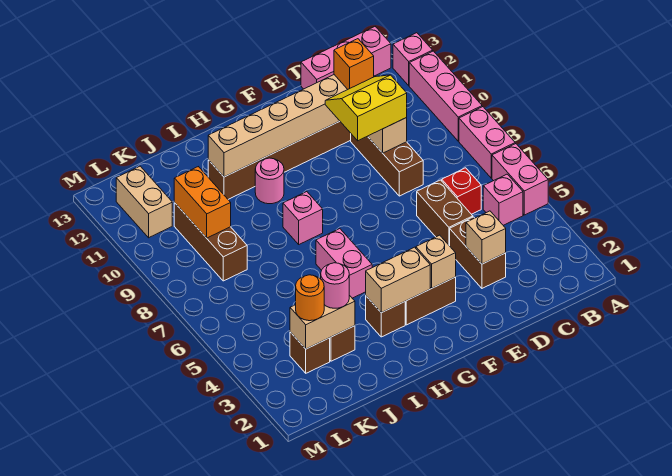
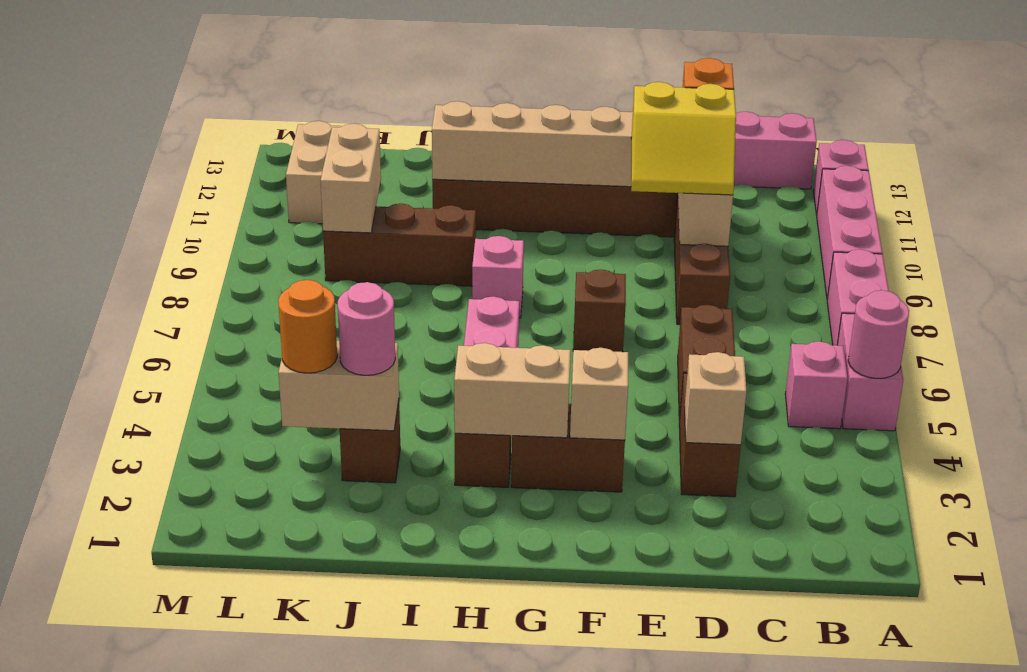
red brick C6 level 1 -> none
yellow slope D9:E10 level 3 top 9 -> yellow slope D9:E10 level 3 top 10
pink round brick H10 level 1 -> pink round brick A5 level 2
brown brick K3 level 1 -> brown brick F7 level 1
brown brick K8:K10 level 1 -> brown brick I9:K9 level 1
orange brick K9:K10 level 2 -> tan brick K9:K10 level 2

